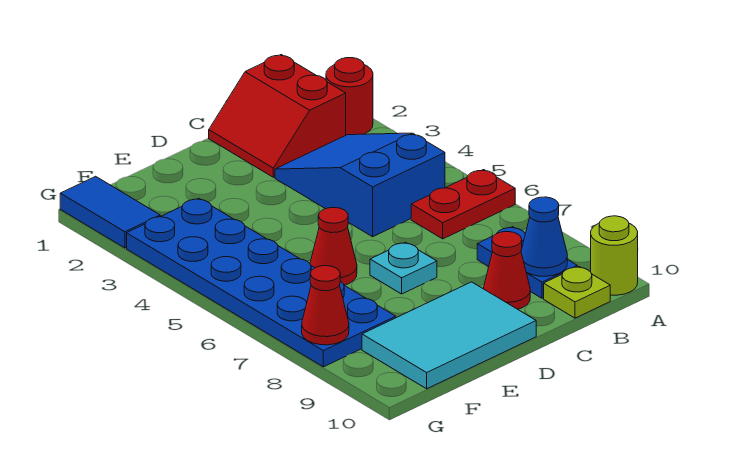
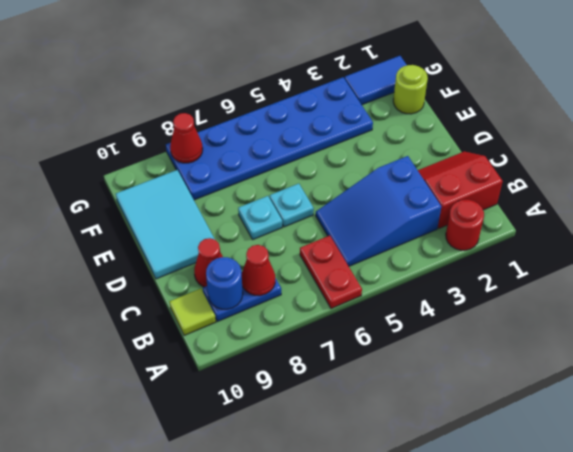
lime round brick A10 level 1 -> lime round brick F1 level 1
blue slope B3:C5 level 1 top 5 -> blue slope B3:C5 level 1 top 3
blue cone B9 level 2 -> blue round brick B9 level 2
lime plate B10 level 1 -> lime tile B10 level 1
none -> cyan plate D6 level 1
red cone E6 level 1 -> red cone B8 level 2

